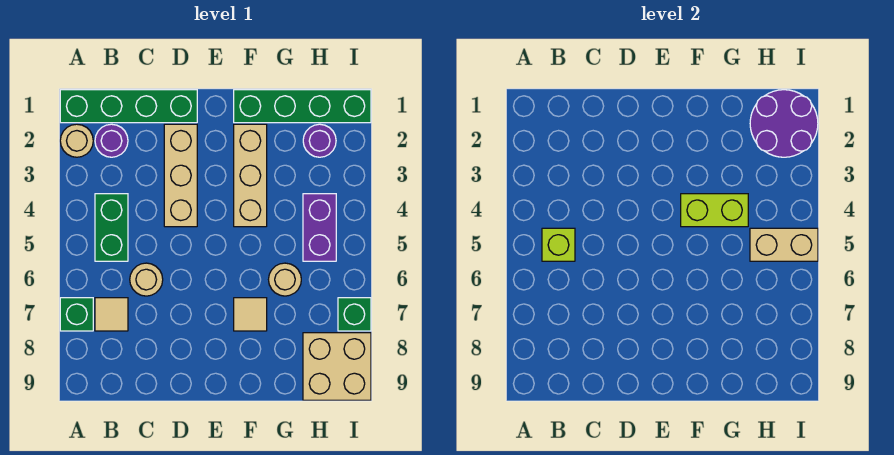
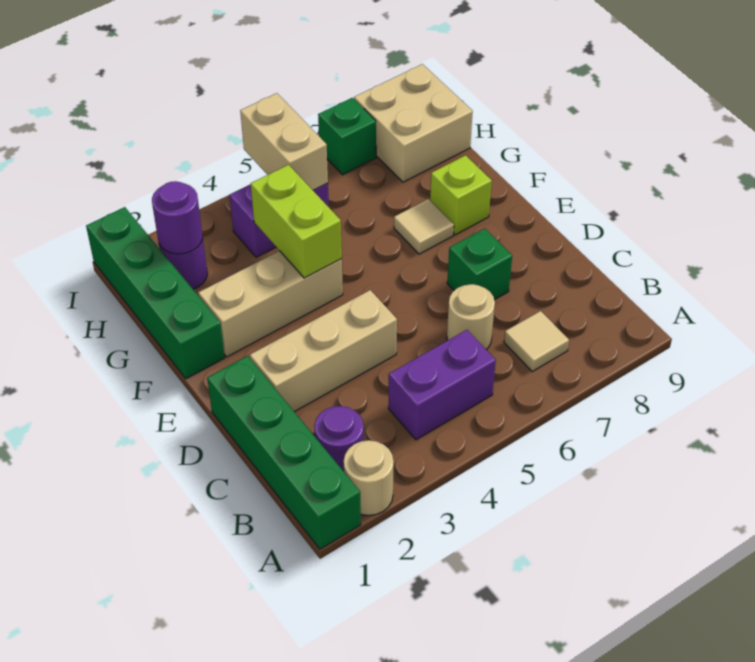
green brick A7 level 1 -> green brick D7 level 1
green brick B4:B5 level 1 -> purple brick B4:B5 level 1
lime brick B5 level 2 -> lime brick F8 level 1
tan round brick G6 level 1 -> none
purple round brick H1:I2 level 2 -> purple round brick H2 level 2

